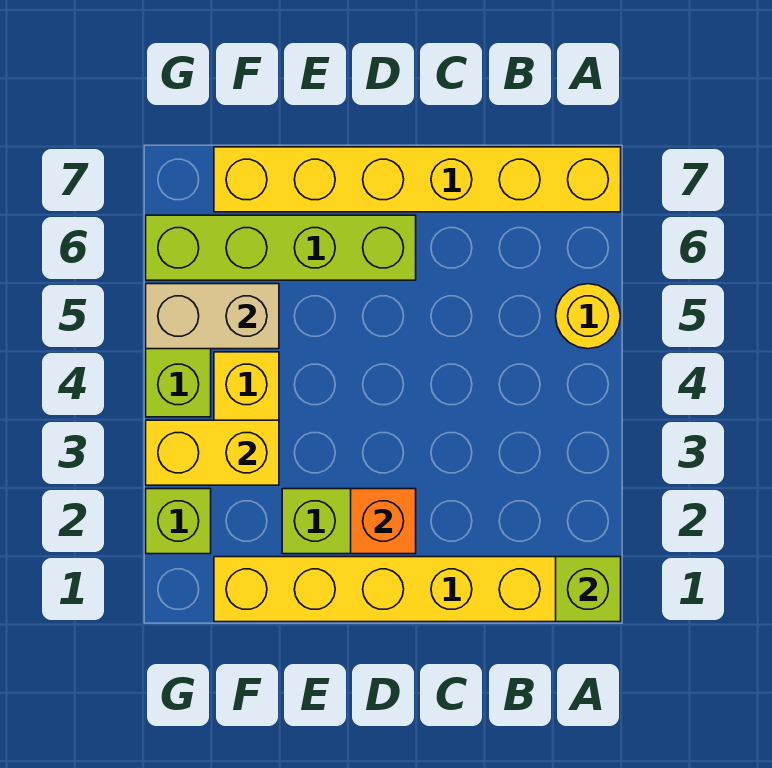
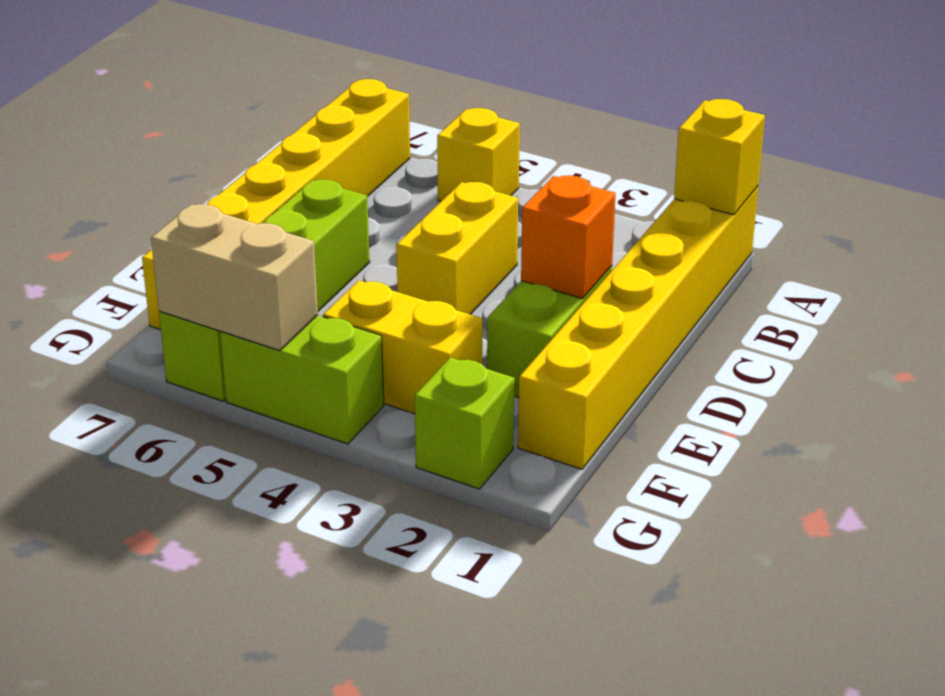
lime brick A1 level 2 -> yellow brick A1 level 2
yellow round brick A5 level 1 -> yellow brick A5 level 1
yellow brick F3:G3 level 2 -> yellow brick C4:D4 level 1
tan brick F5:G5 level 2 -> tan brick G5:G6 level 2

